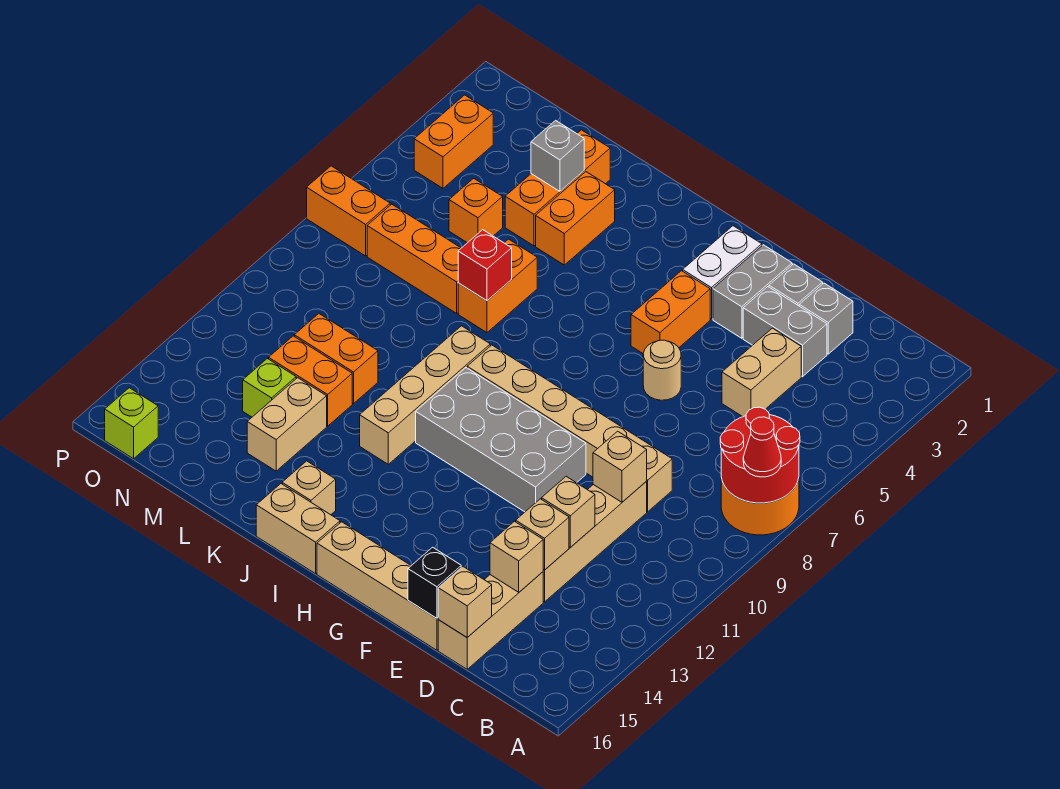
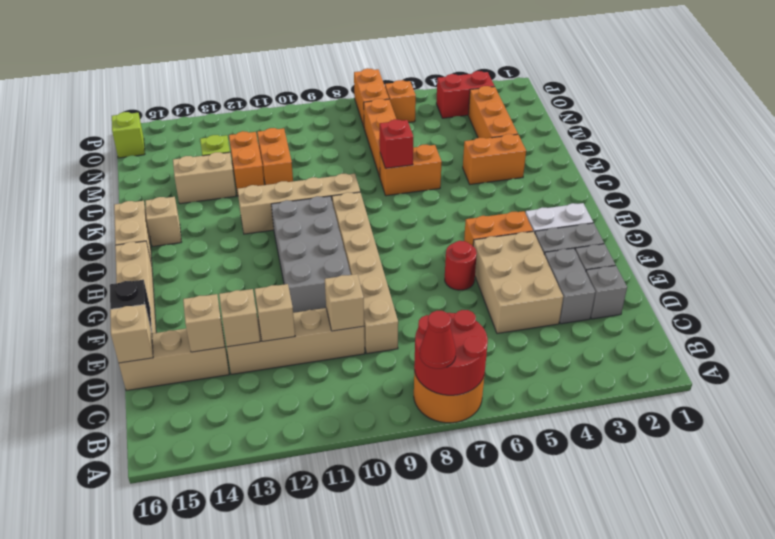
tan brick D4:D5 level 1 -> tan brick D4:F5 level 1
tan round brick F6 level 1 -> red round brick F6 level 1
orange brick L2:L4 level 1 -> orange brick L3:N3 level 1
grey brick L3 level 2 -> none
orange brick M5 level 1 -> orange brick O6 level 1
orange brick O3:O4 level 1 -> red brick O3:O4 level 1

